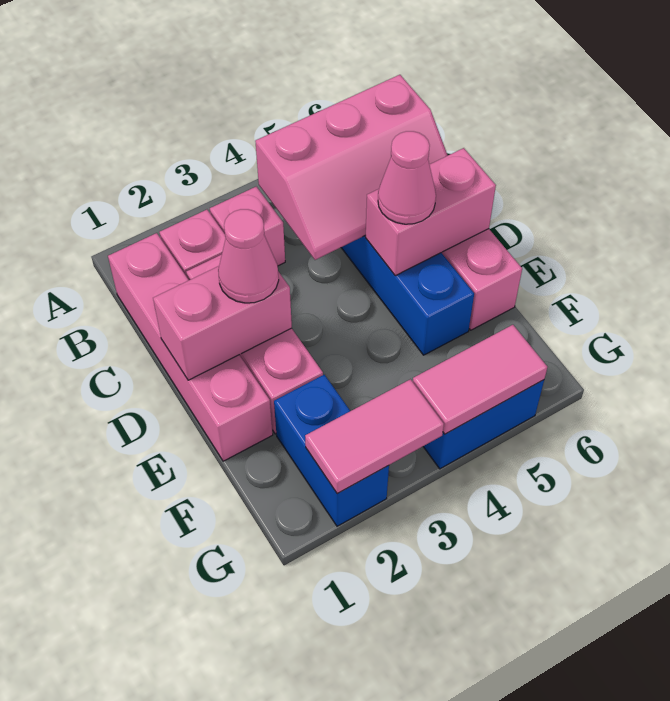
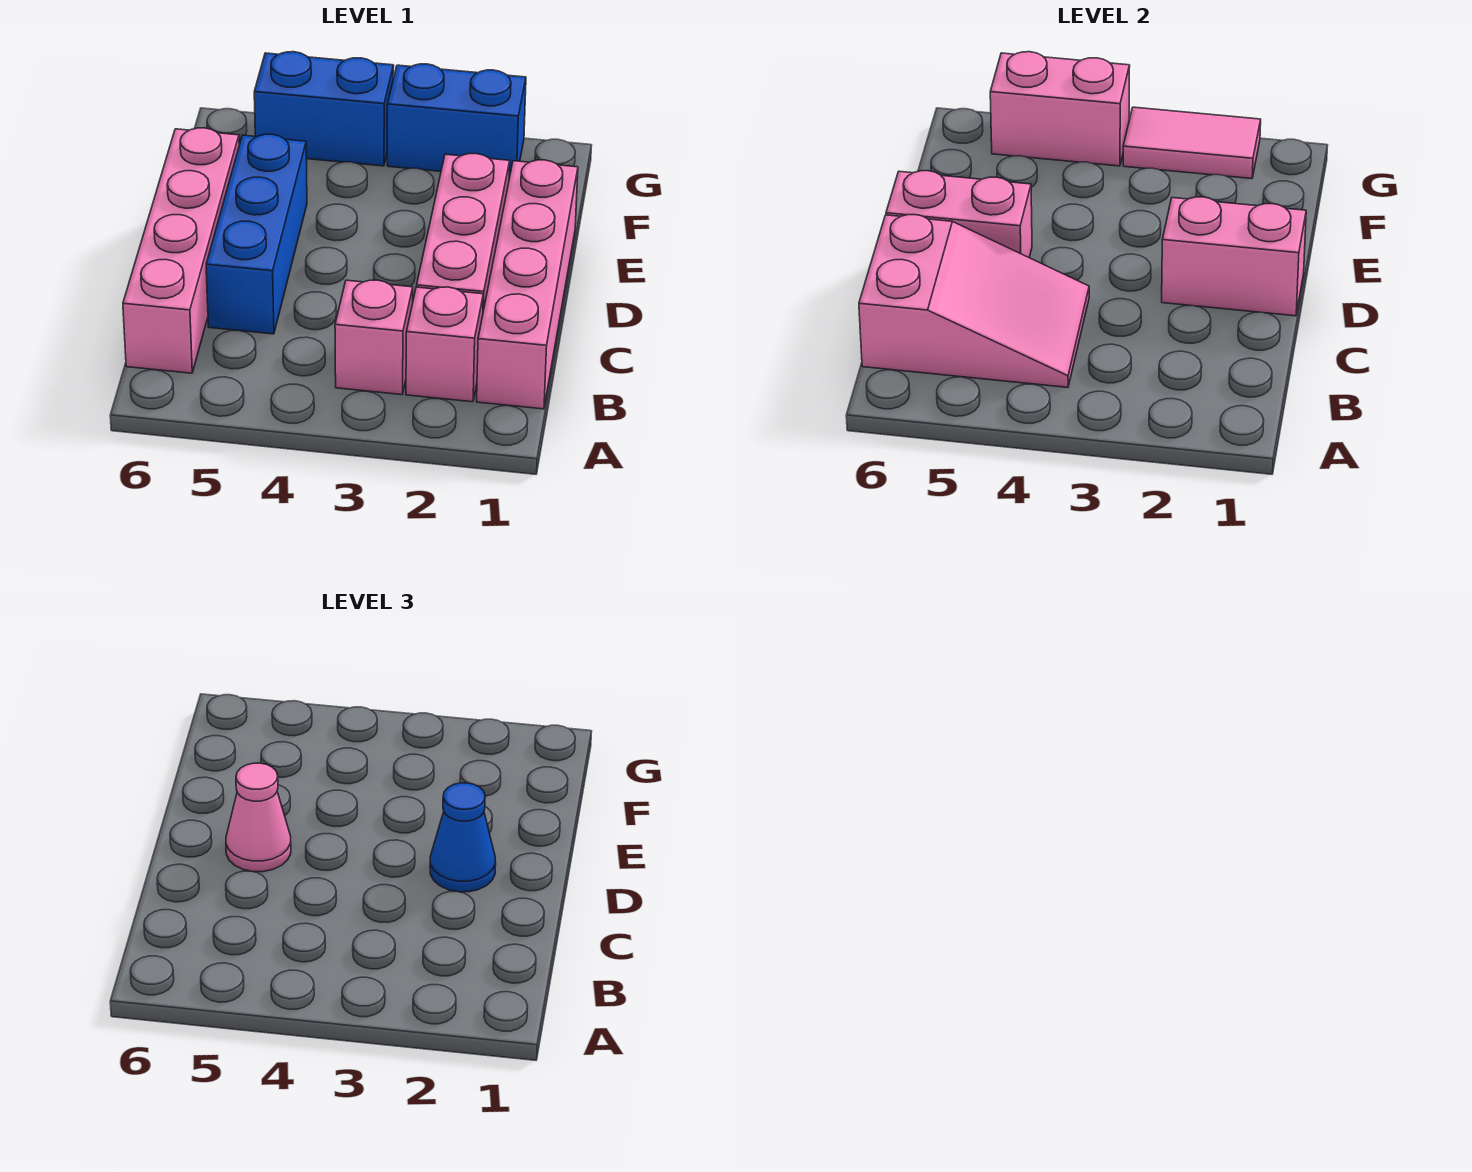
pink slope B4:C6 level 2 top B -> pink slope B4:C6 level 2 top 6
pink cone D2 level 3 -> blue cone D2 level 3
blue brick F2:G2 level 1 -> blue brick G2:G3 level 1
pink tile G4:G5 level 2 -> pink brick G4:G5 level 2

